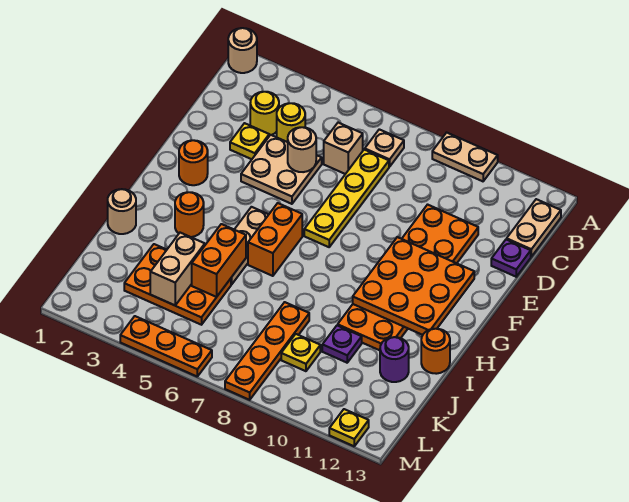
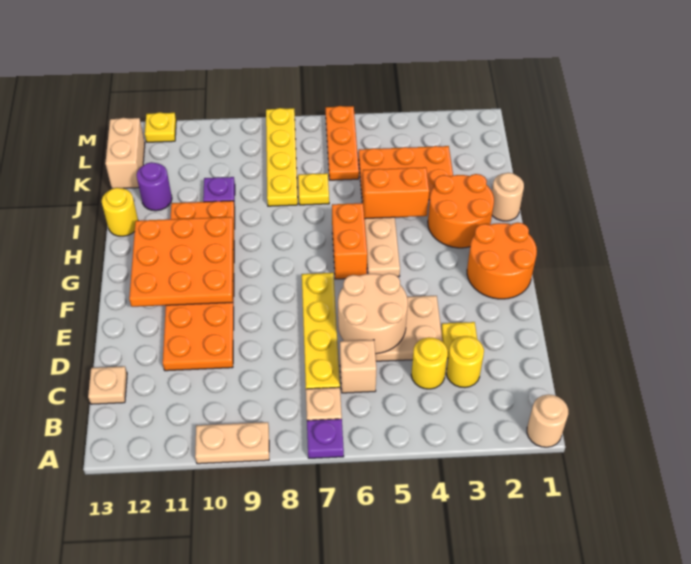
tan plate B13:C13 level 1 -> tan plate C13 level 1
tan round brick D5 level 2 -> tan round brick D5:E6 level 2
purple plate D13 level 1 -> purple plate A7 level 1
orange round brick F2 level 1 -> orange round brick F1:G2 level 1
orange round brick H3 level 1 -> orange round brick H2:I3 level 1
orange brick I5:J5 level 2 -> orange brick I4:I5 level 2
orange round brick I13 level 1 -> yellow round brick I13 level 1
tan brick J4:K4 level 2 -> tan brick K13:L13 level 1
orange plate J8:M8 level 1 -> yellow plate J8:M8 level 1
yellow plate K9 level 1 -> yellow plate J7 level 1
orange plate M4:M6 level 1 -> orange plate K6:M6 level 1

